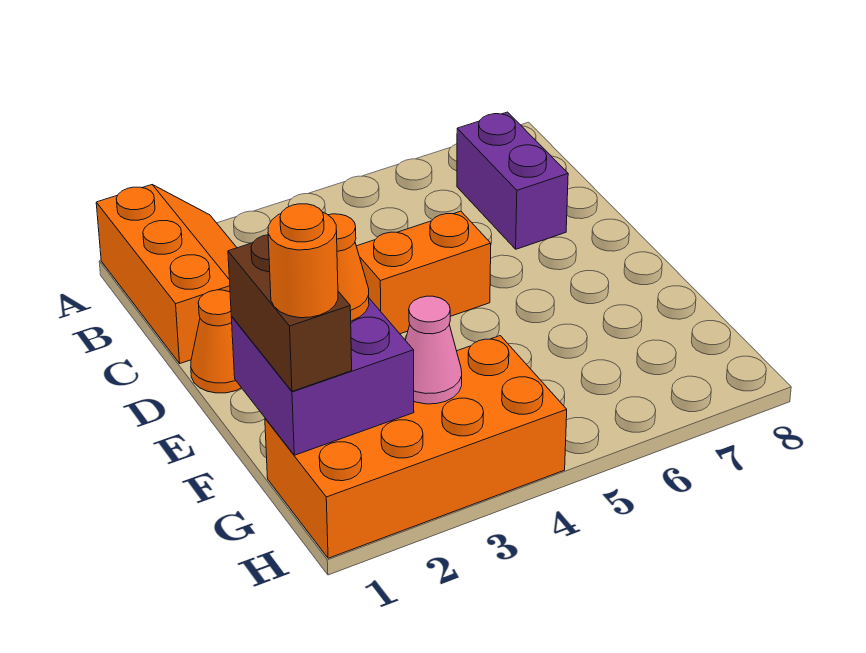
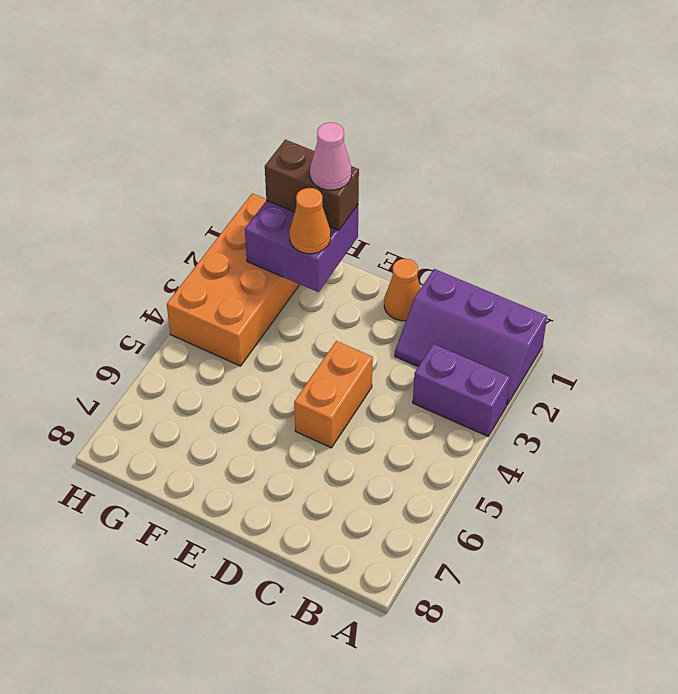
orange slope A1:C2 level 1 top 1 -> purple slope A1:C2 level 1 top 1
purple brick B7:C7 level 1 -> purple brick A3:B3 level 1
orange round brick G1 level 4 -> none
pink cone G3 level 2 -> pink cone F1 level 4

